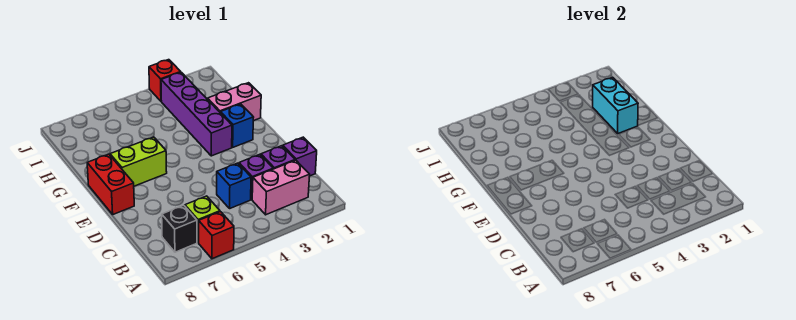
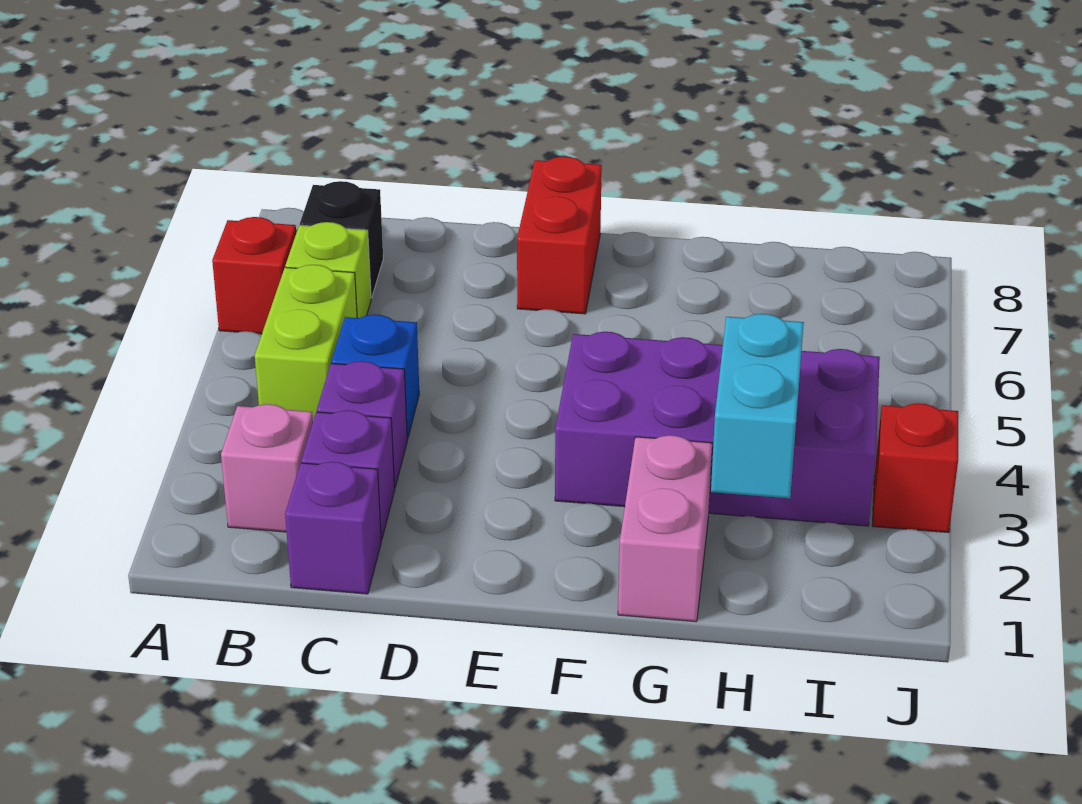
pink brick B2:B3 level 1 -> pink brick B2 level 1
red brick E8:F8 level 1 -> red brick E7:E8 level 1
blue brick F2 level 1 -> none
purple brick F3:I3 level 1 -> purple brick F3:I4 level 1
lime brick F6:F7 level 1 -> lime brick B4:B5 level 1
cyan brick G2:H2 level 2 -> cyan brick H2:H3 level 2

